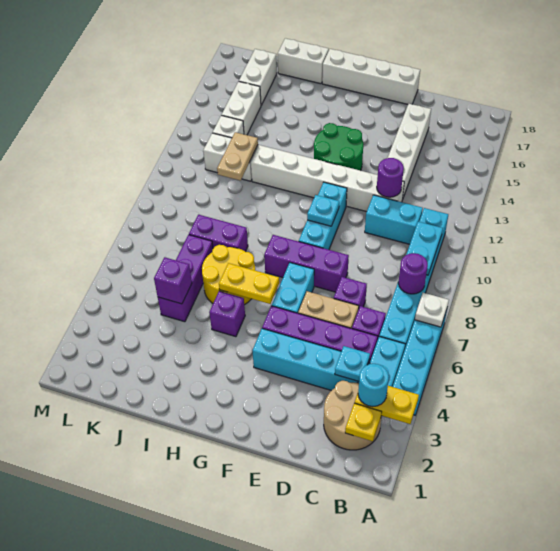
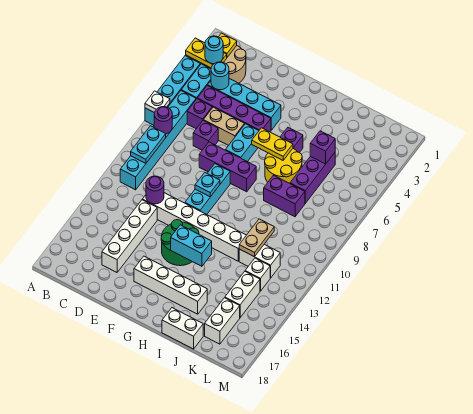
cyan plate C4 level 2 -> cyan round brick C4 level 2
cyan brick C11:D11 level 1 -> cyan brick G14:H14 level 2
white brick E18:H18 level 1 -> white brick F16:I16 level 1

